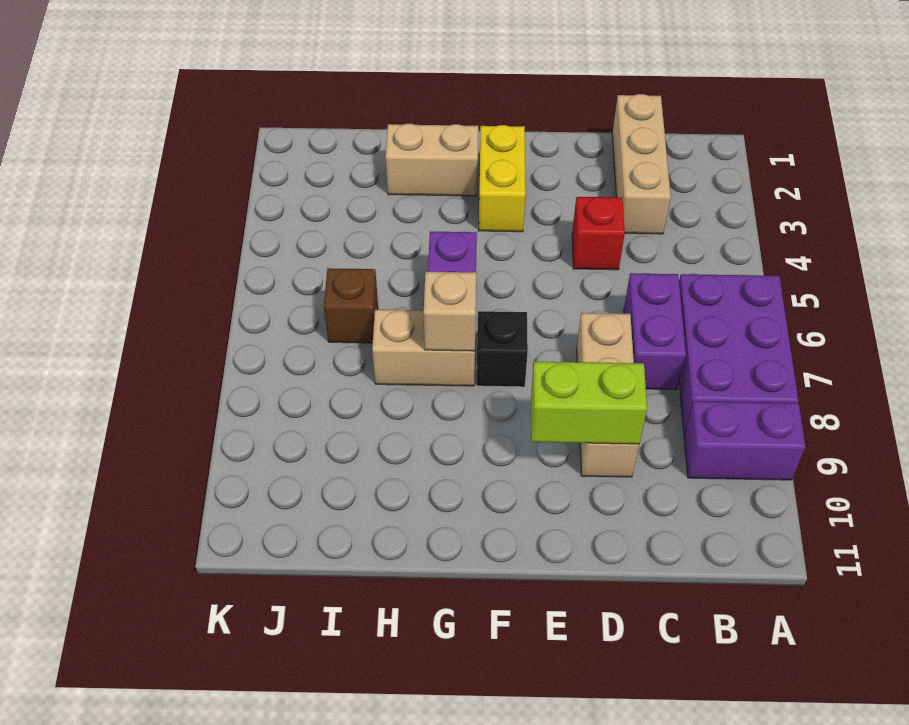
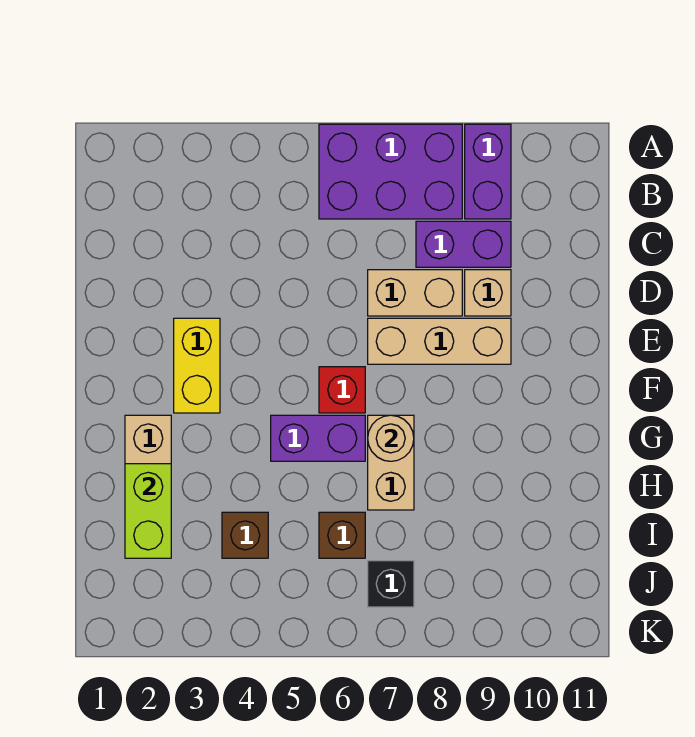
tan brick C1:C3 level 1 -> tan brick E7:E9 level 1
purple brick C6:C7 level 1 -> purple brick C8:C9 level 1
red brick D4 level 1 -> red brick F6 level 1
lime brick D9:E9 level 2 -> lime brick H2:I2 level 2
yellow brick F2:F3 level 1 -> yellow brick E3:F3 level 1
black brick F7 level 1 -> black brick J7 level 1
tan brick G7 level 2 -> tan round brick G7 level 2
none -> brown brick I4 level 1

